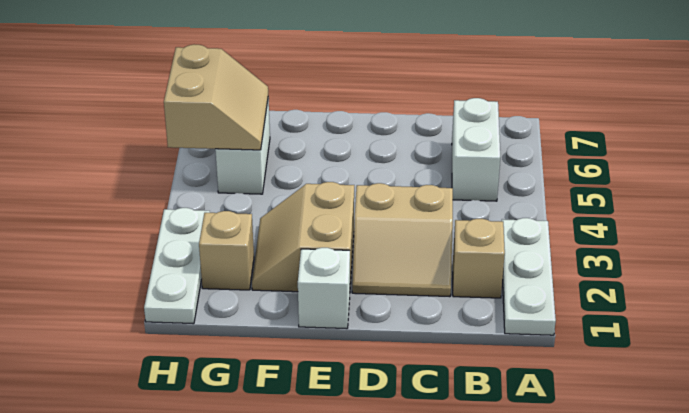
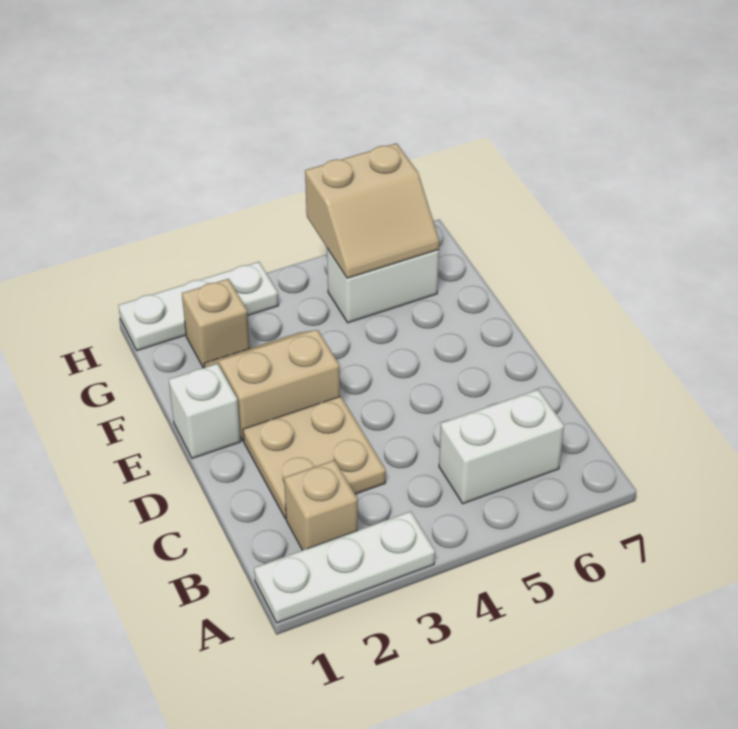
tan slope C2:D3 level 1 top 3 -> tan plate C2:D3 level 1

